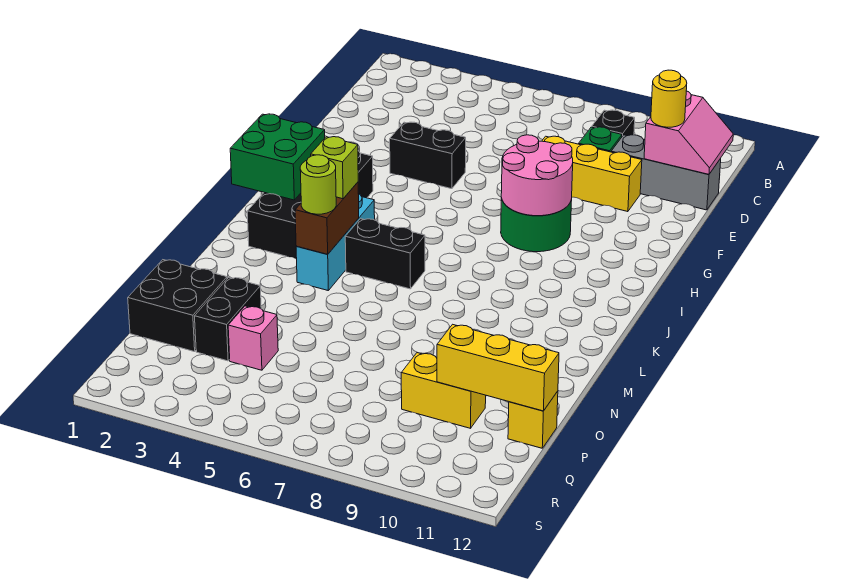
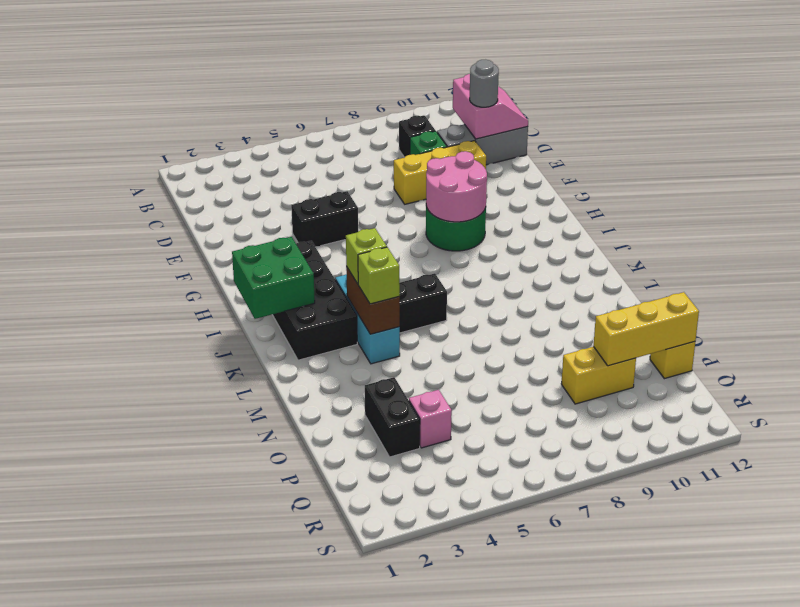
yellow round brick D11 level 3 -> grey round brick D11 level 3
lime round brick L4 level 3 -> lime brick L4 level 3
black brick O1:P2 level 1 -> none

